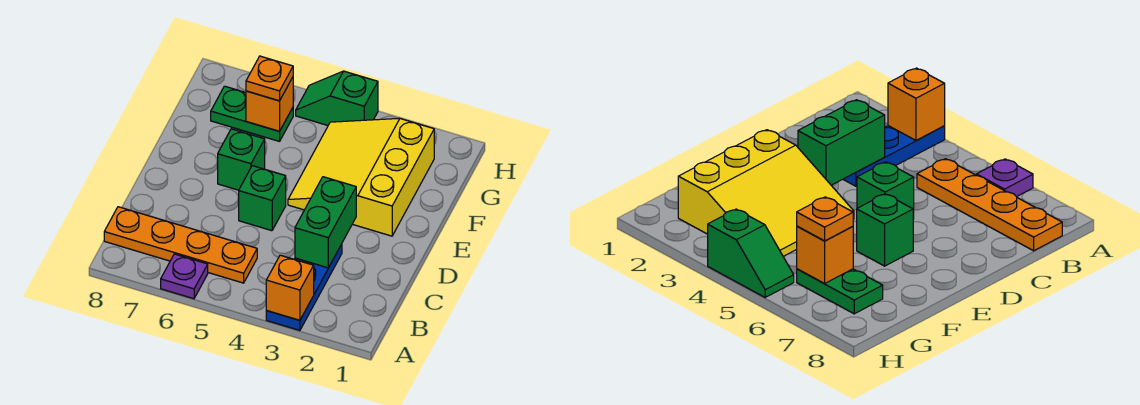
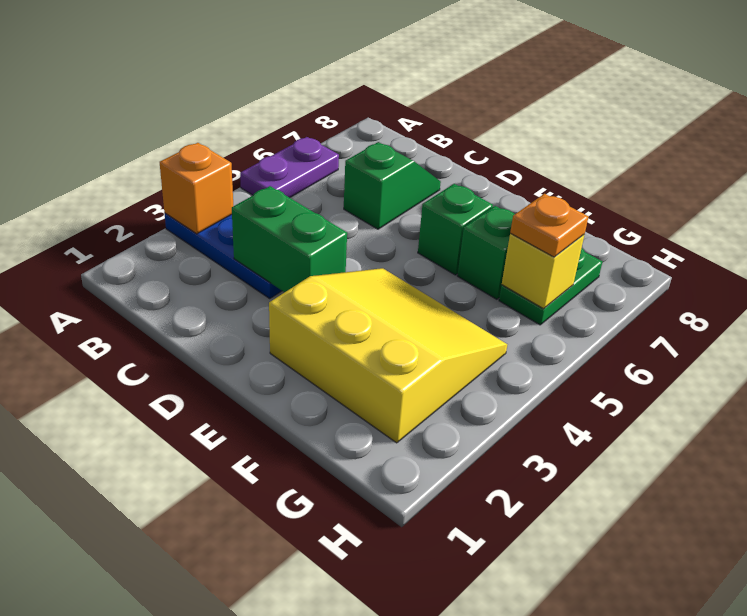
purple plate A6 level 1 -> purple plate A5:A6 level 1
orange plate B5:B8 level 1 -> none
green brick D5 level 1 -> green brick F6 level 1
orange brick G6 level 2 -> yellow brick G6 level 2
green slope H4:H5 level 1 top 4 -> green slope C6:C7 level 1 top 6

